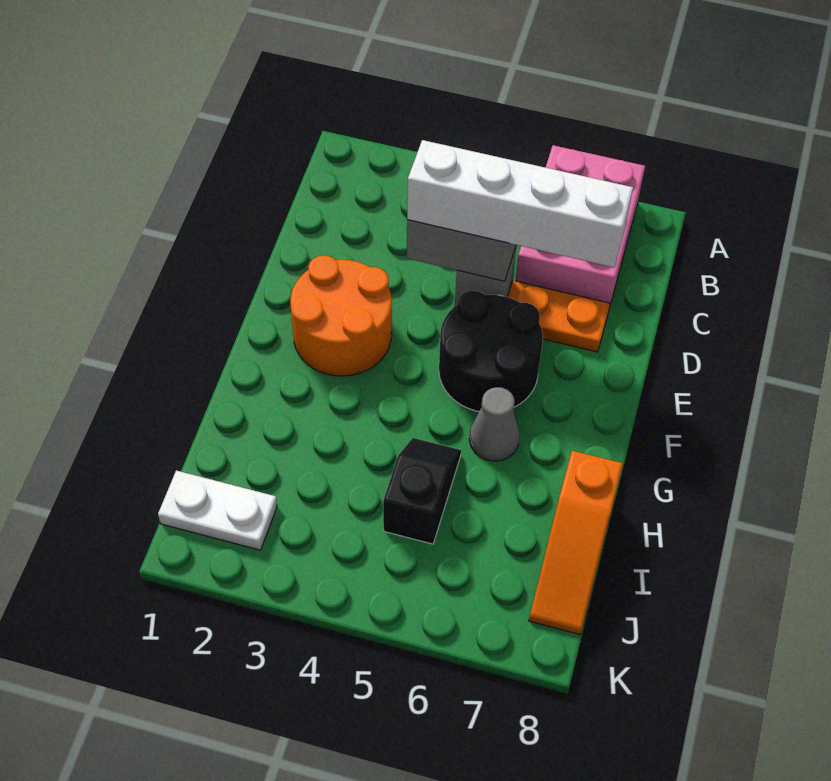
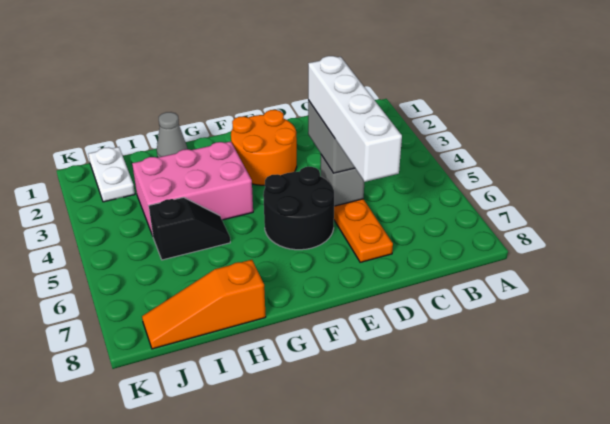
pink brick A6:C7 level 1 -> pink brick G3:I4 level 1
grey cone G6 level 1 -> grey cone H1 level 1

